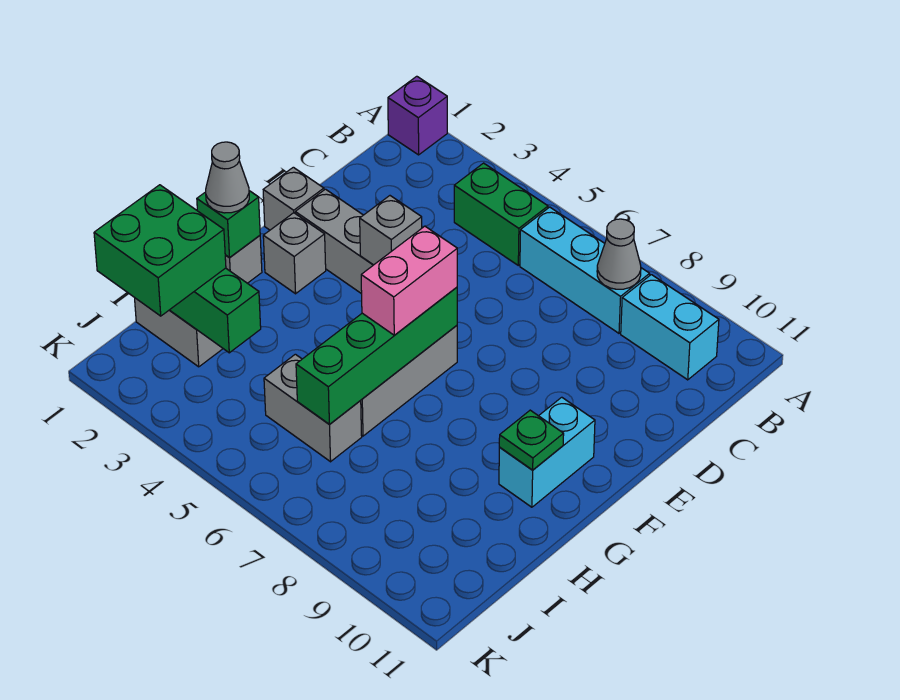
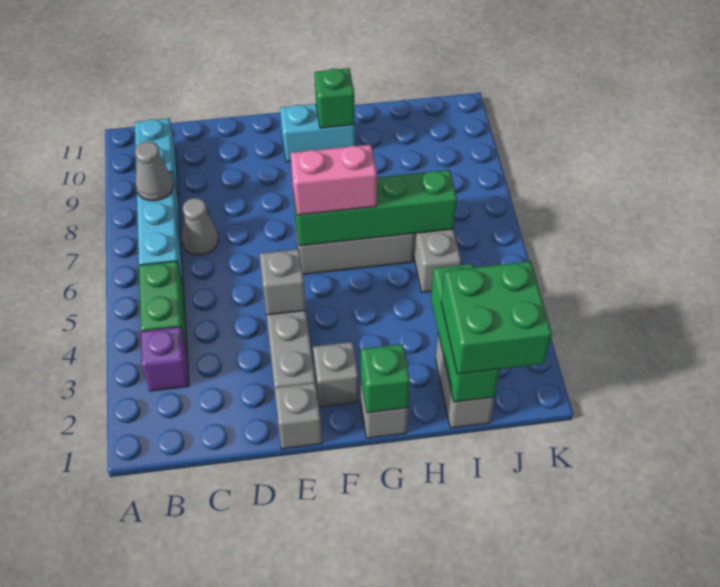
purple brick A1 level 1 -> purple brick B3 level 1
grey cone G1 level 3 -> grey cone C7 level 1
green plate G10 level 2 -> green brick G10 level 2

